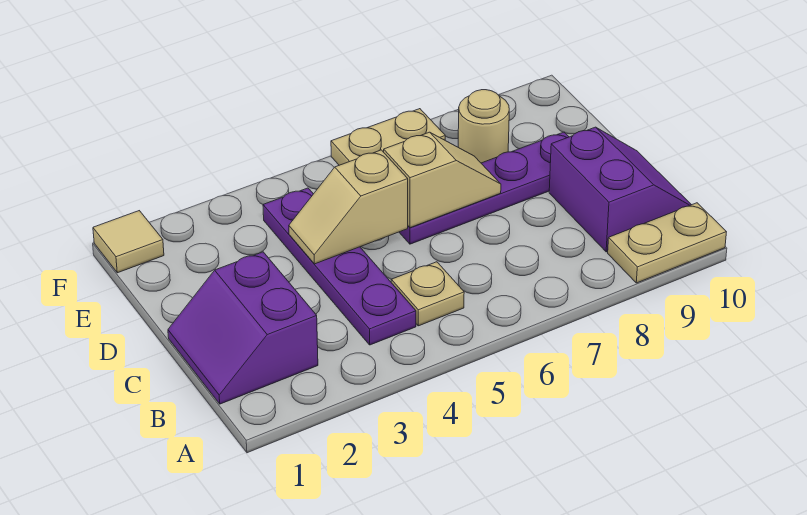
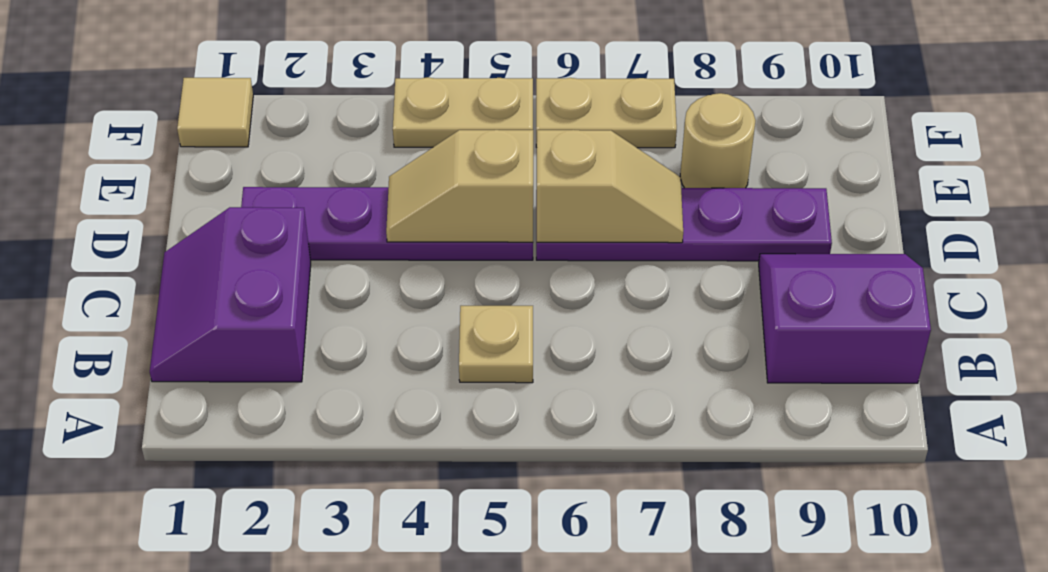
tan plate A9:A10 level 1 -> tan plate F4:F5 level 1
purple plate B4:E4 level 1 -> purple plate D2:D5 level 1
purple slope B9:C10 level 1 top 9 -> purple slope B9:C10 level 1 top B

